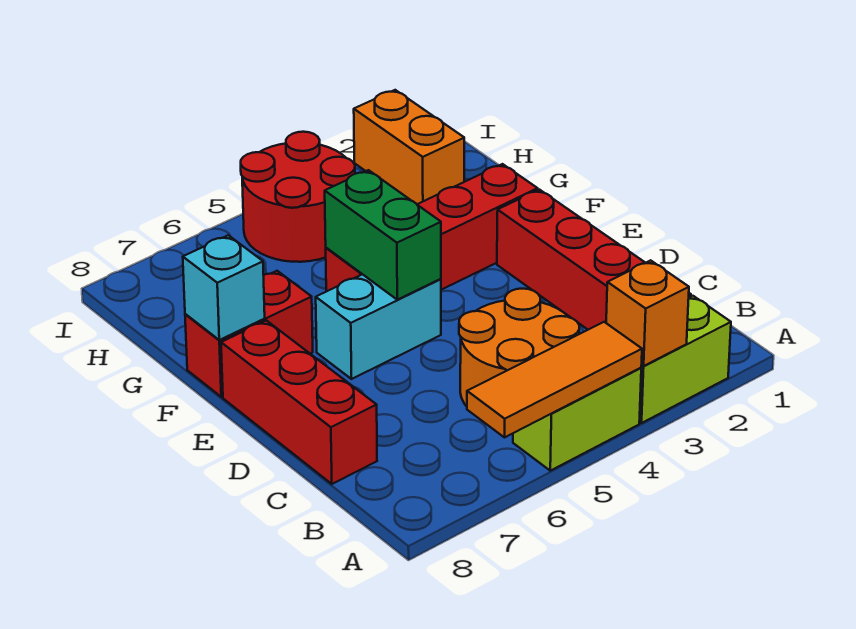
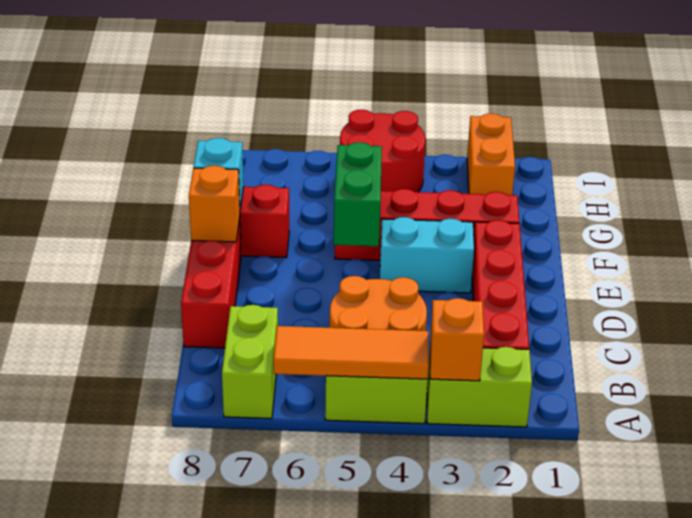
none -> lime brick A7:B7 level 1
cyan brick E5:E6 level 1 -> cyan brick E3:E4 level 1
none -> orange brick E8 level 2

